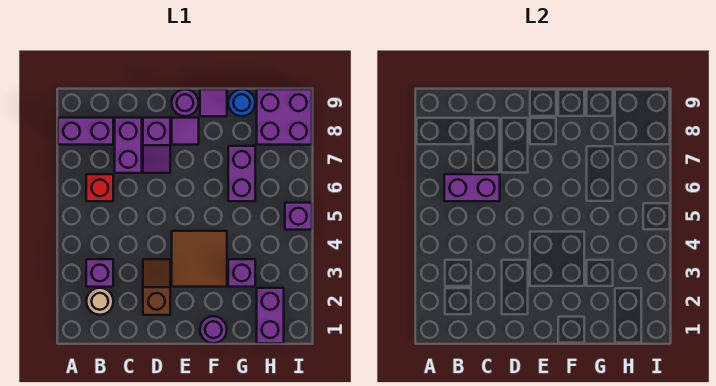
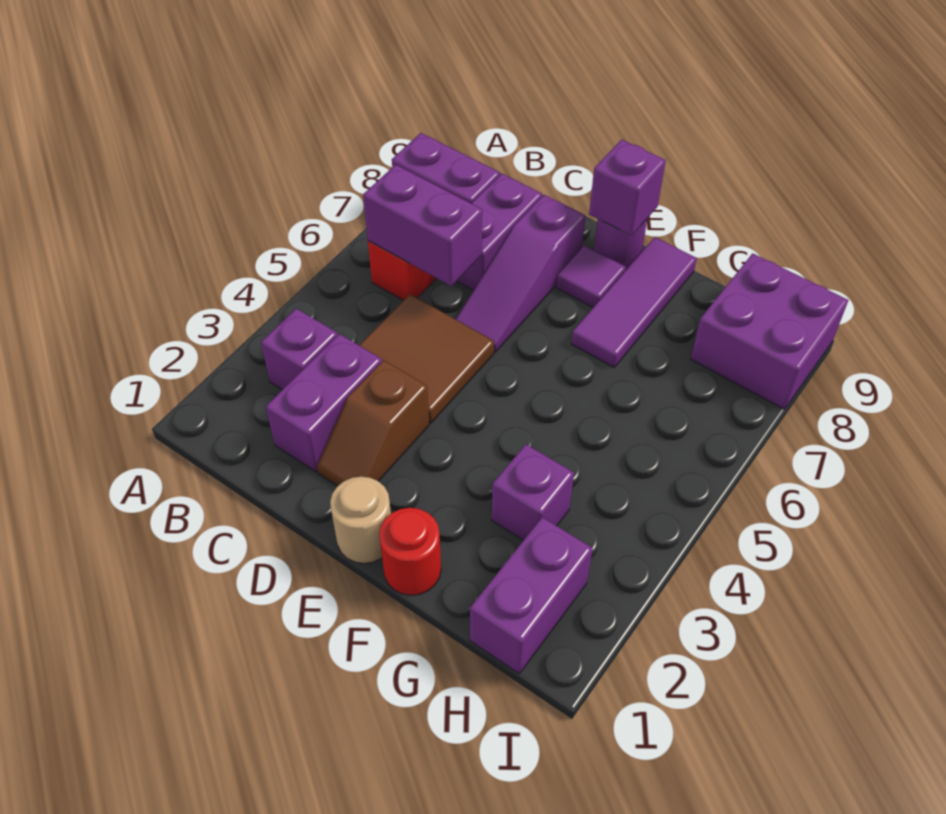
tan round brick B2 level 1 -> tan round brick E1 level 1
brown slope D2:D3 level 1 top 2 -> brown slope D2:D3 level 1 top 3
purple slope D7:D8 level 1 top 8 -> purple slope D6:D8 level 1 top 8
brown tile E3:F4 level 1 -> brown tile C4:D5 level 1
purple round brick F1 level 1 -> red round brick F1 level 1
purple tile F9 level 1 -> purple tile F7:F9 level 1
purple brick G6:G7 level 1 -> purple brick C2:C3 level 1
blue round brick G9 level 1 -> none
purple brick I5 level 1 -> purple brick E9 level 2

